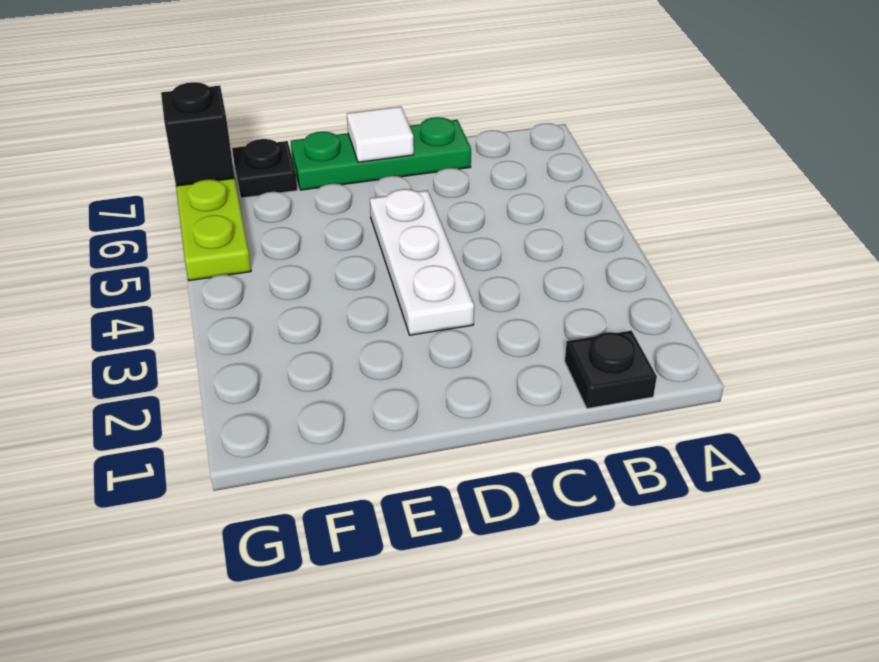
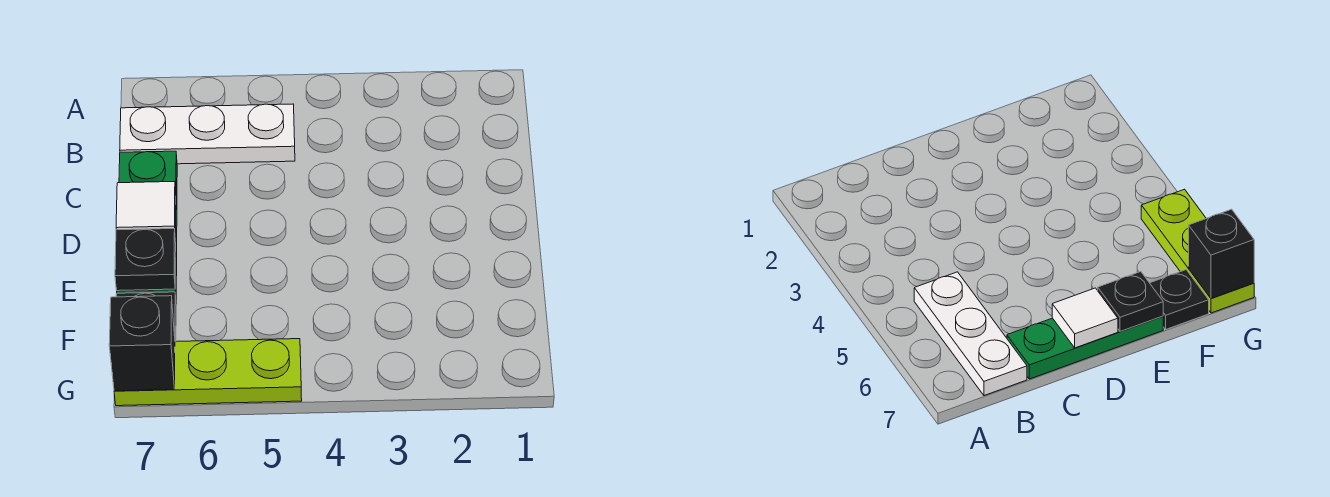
black plate B1 level 1 -> black plate E7 level 2
white plate D3:D5 level 1 -> white plate B5:B7 level 1

